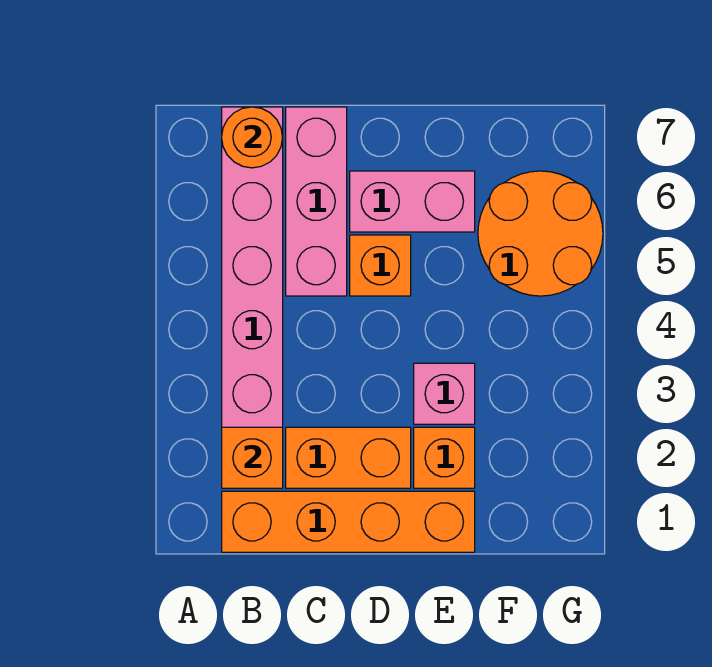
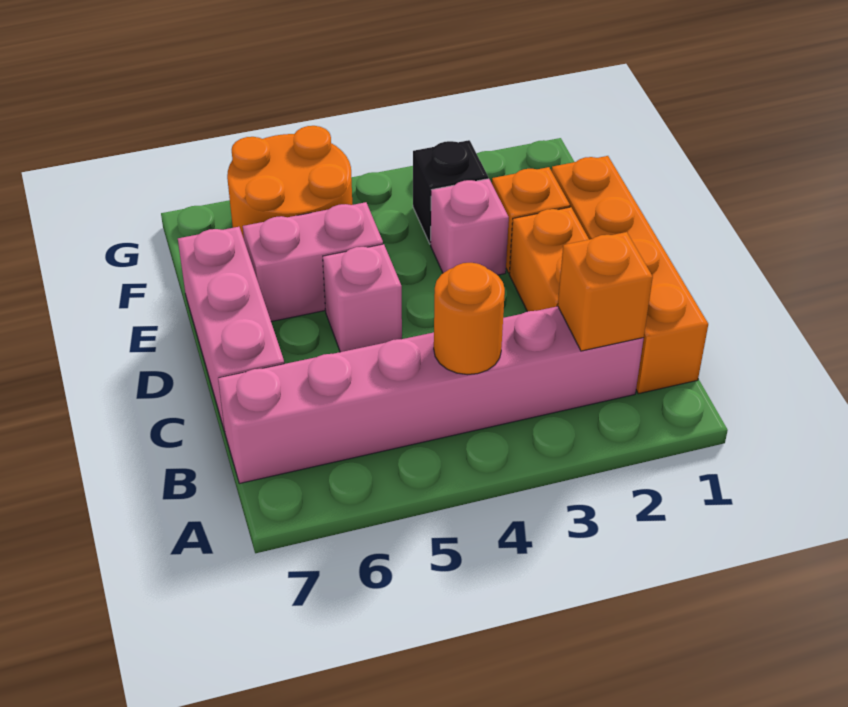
orange round brick B7 level 2 -> orange round brick B4 level 2
pink brick C5:C7 level 1 -> pink brick C7:E7 level 1
orange brick D5 level 1 -> pink brick D5 level 1
pink brick D6:E6 level 1 -> pink brick E5:E6 level 1
none -> black brick F3 level 1

